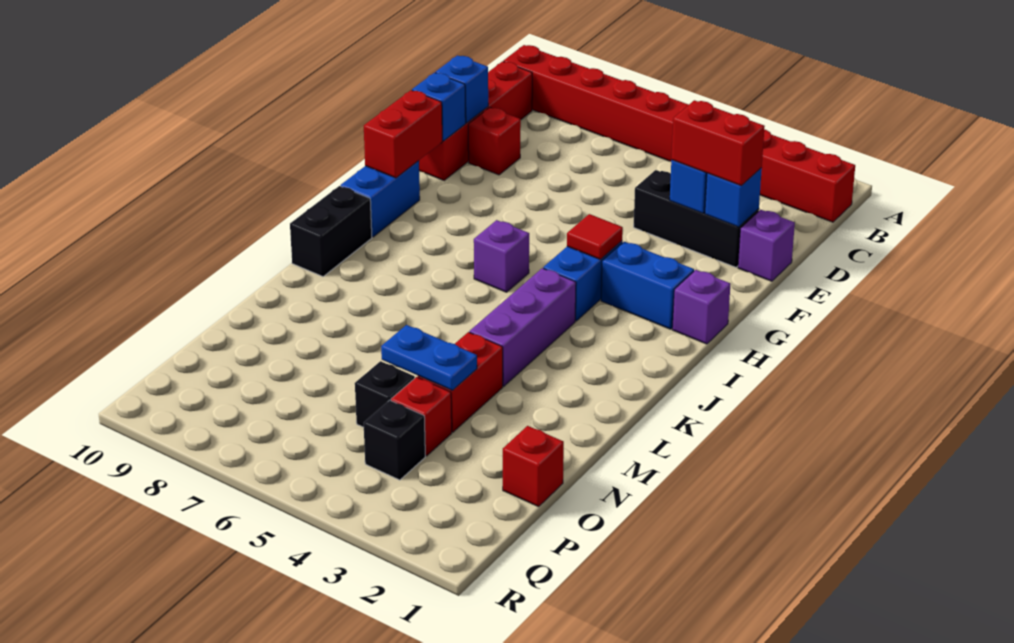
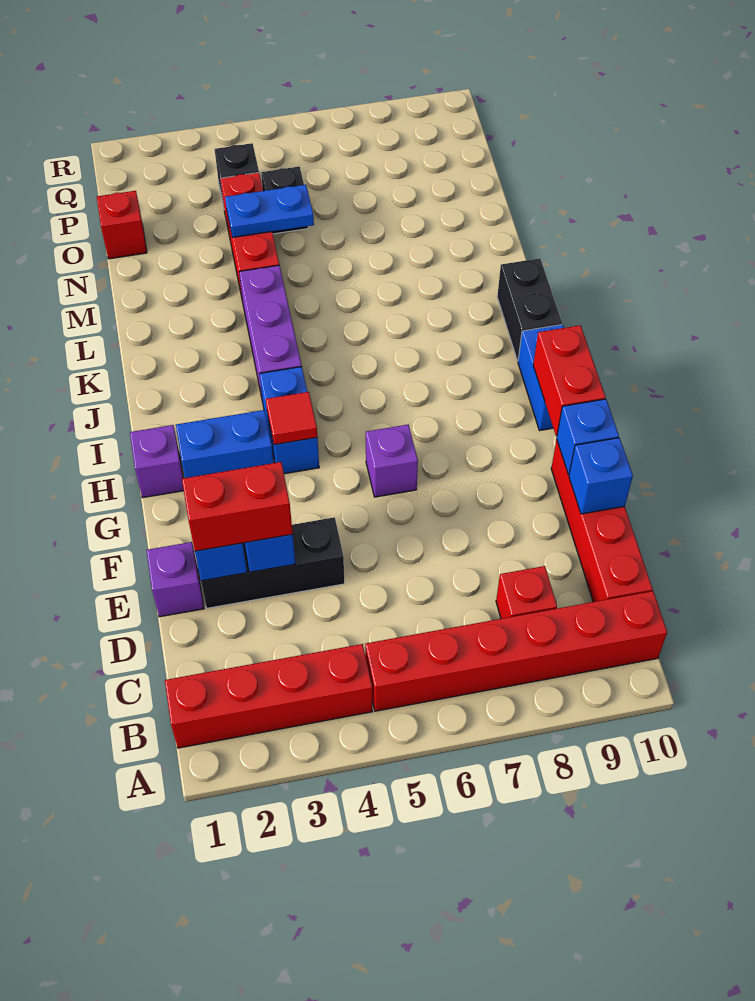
red brick E9 level 1 -> red brick C8 level 1
purple brick I6 level 1 -> purple brick G6 level 1

